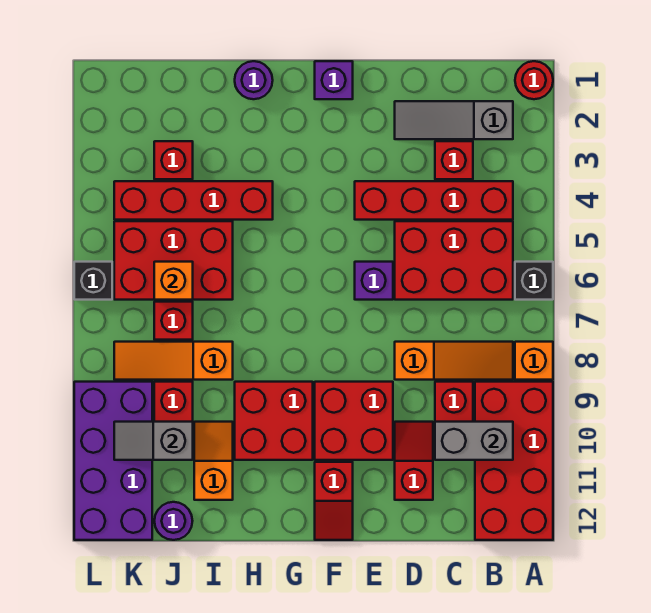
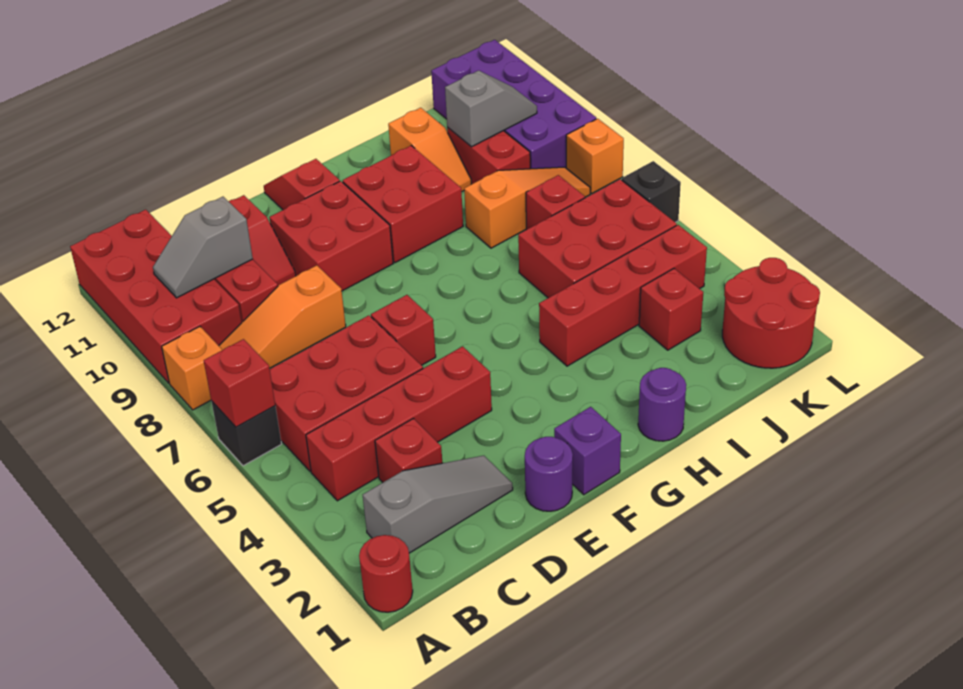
none -> red brick A6 level 2
grey brick B10:C10 level 2 -> grey slope B10:C10 level 2 top C
purple brick E6 level 1 -> red brick E6 level 1
orange brick J6 level 2 -> orange brick L8 level 1
purple round brick J12 level 1 -> purple round brick E1 level 1
none -> red round brick K1:L2 level 1

